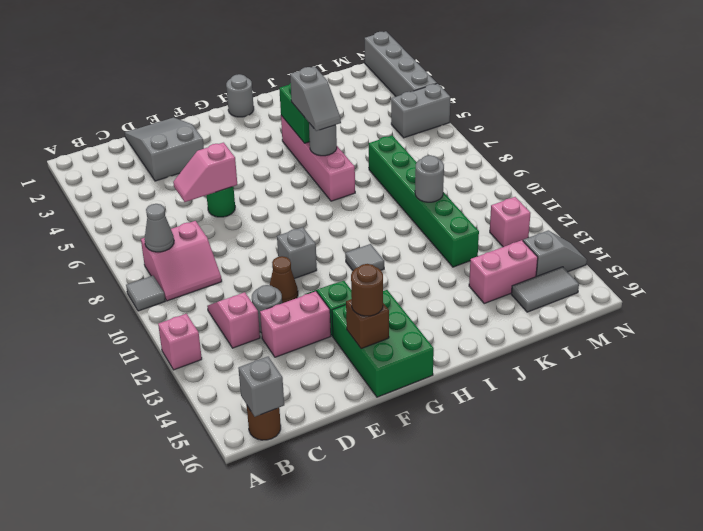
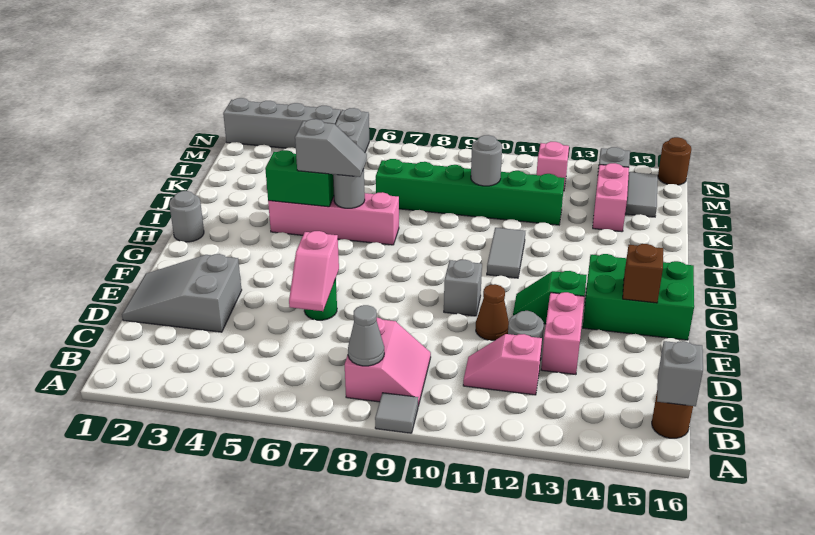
pink brick A12 level 1 -> none
brown round brick F15 level 3 -> brown round brick N16 level 1
grey tile H11 level 1 -> grey tile H11:I11 level 1

